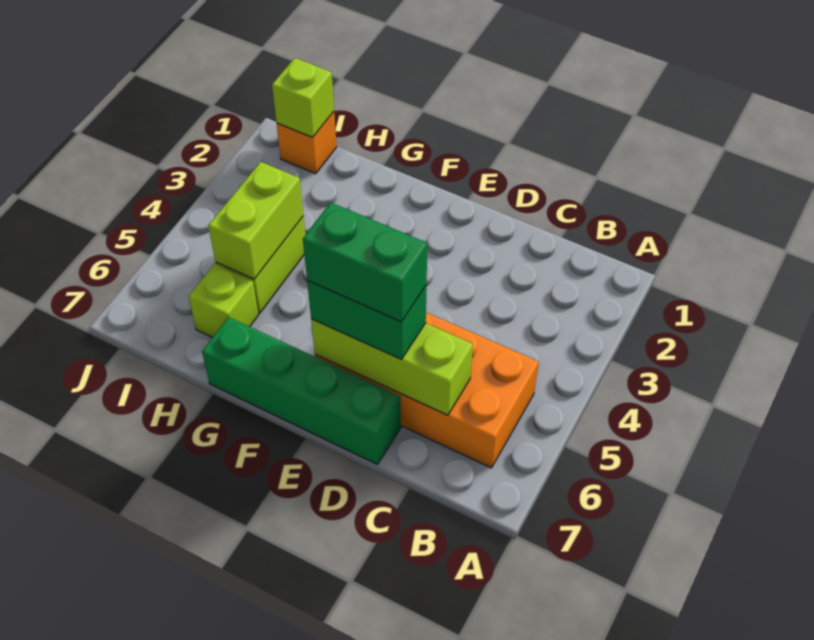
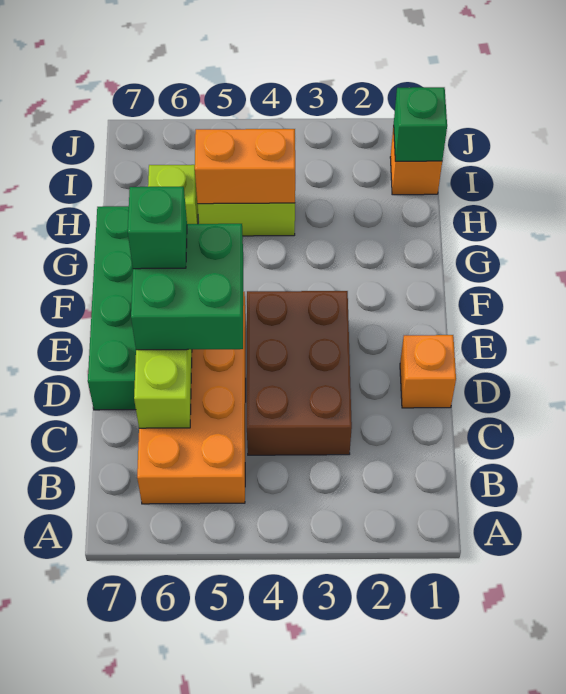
none -> brown brick C3:E4 level 1
none -> orange brick D1 level 1
green brick D6:E6 level 3 -> green brick D5:E6 level 3
green brick D6:E6 level 4 -> green brick E6 level 4
lime brick H4:H5 level 2 -> orange brick H4:H5 level 2
lime brick I1 level 2 -> green brick I1 level 2

